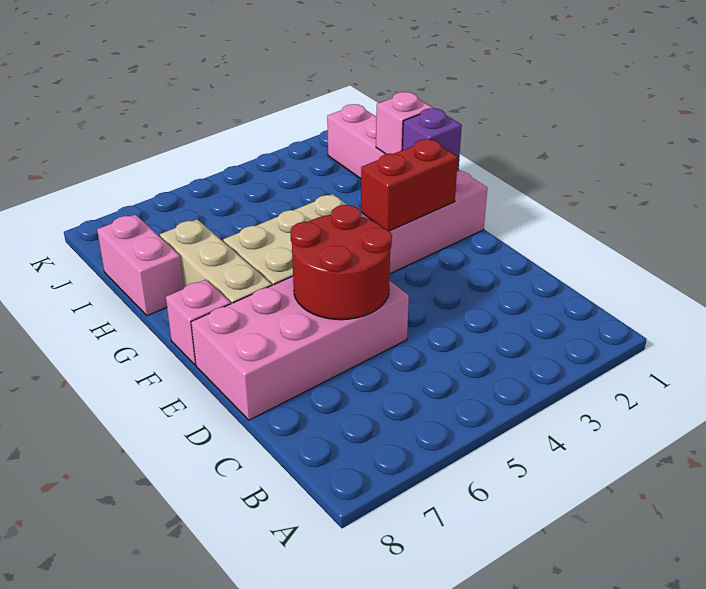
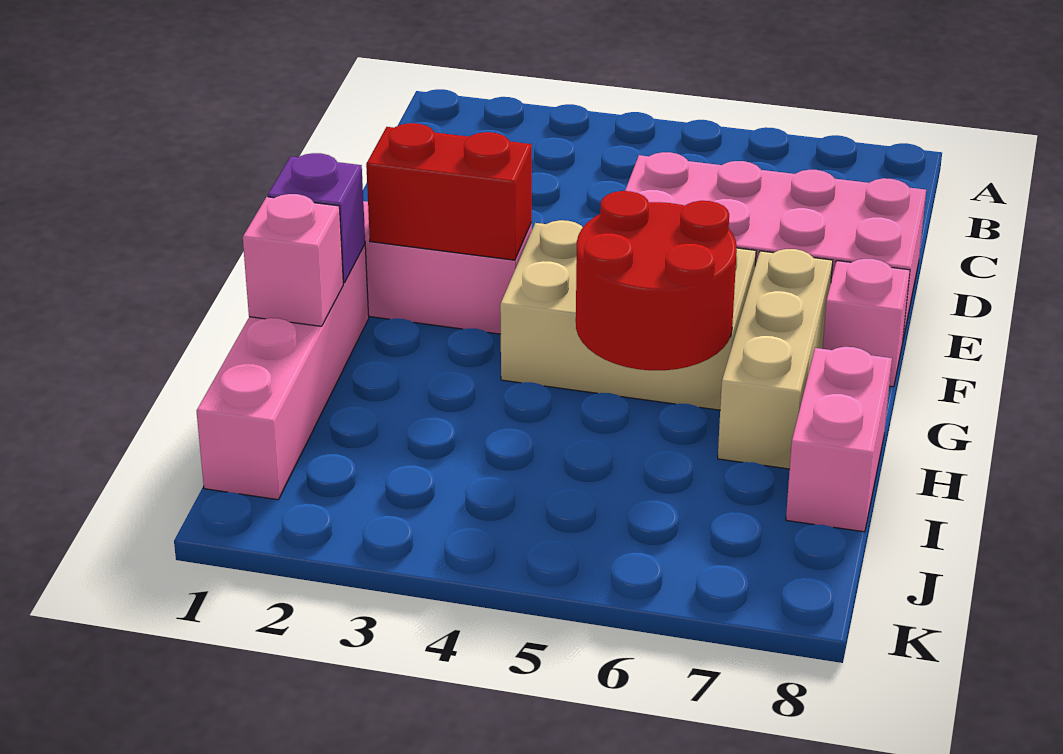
red round brick D5:E6 level 2 -> red round brick G5:H6 level 2

